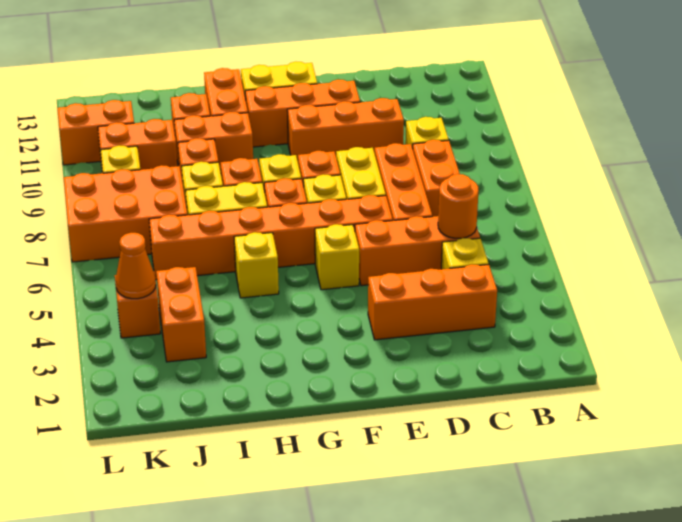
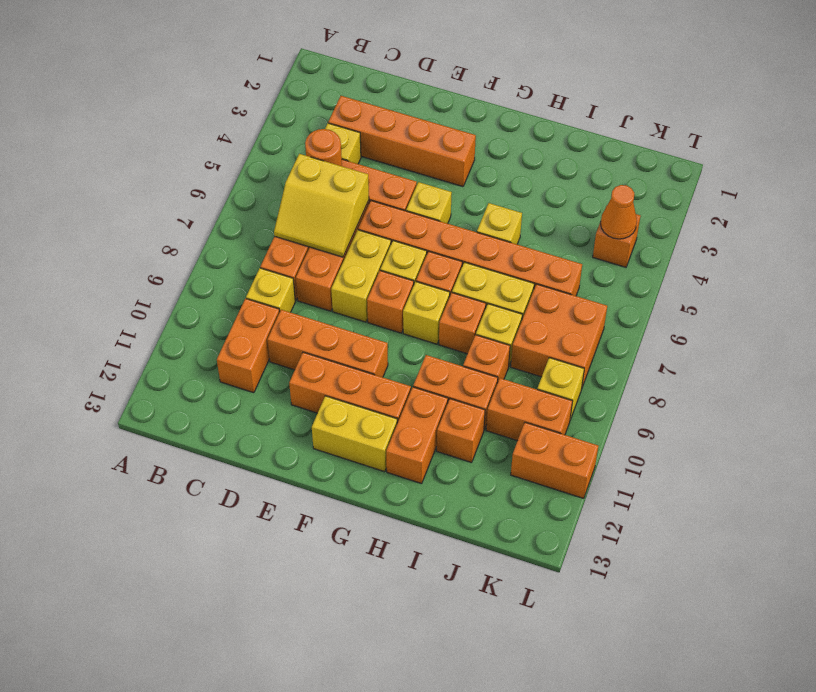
orange brick C3:E3 level 1 -> orange brick C3:F3 level 1
none -> yellow slope C6:D7 level 2 top 6
orange brick J3:J4 level 1 -> orange brick C10:C11 level 1
orange brick J7:L8 level 1 -> orange brick J7:K8 level 1

